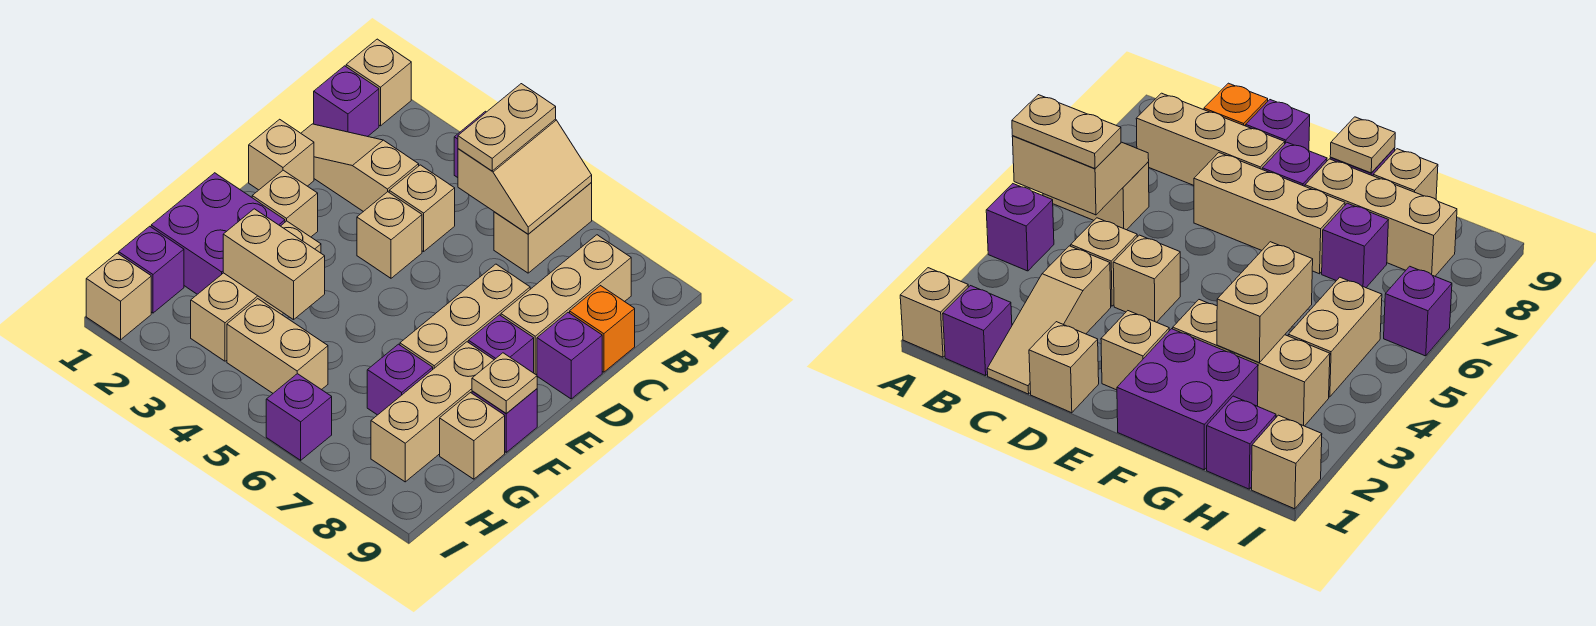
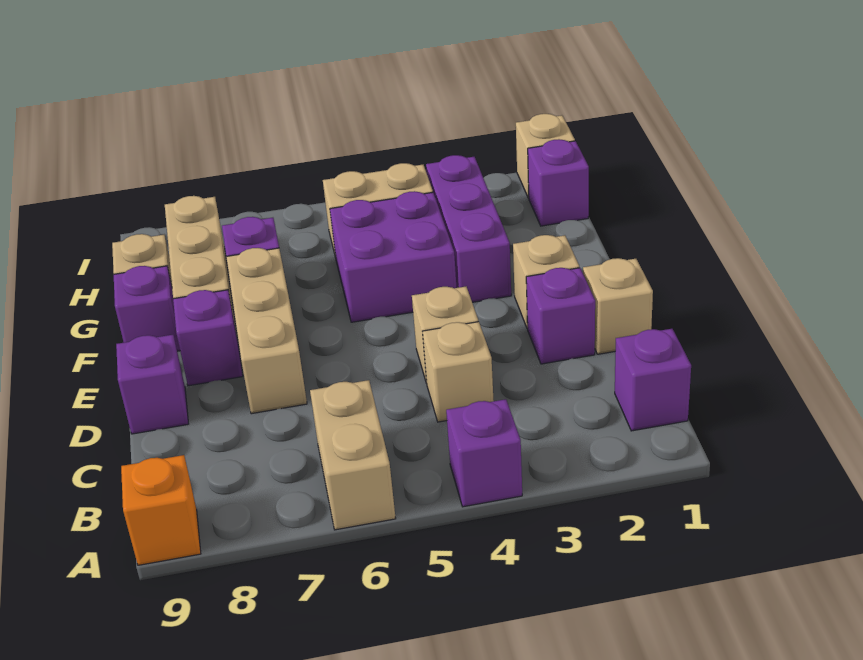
tan brick A1 level 1 -> none
tan slope A5:B6 level 2 top 5 -> none
tan plate A5:B5 level 3 -> none
tan brick B8:D8 level 1 -> none
tan slope C1:C3 level 1 top 3 -> none
orange brick C9 level 1 -> orange brick A9 level 1
purple brick F1:G2 level 1 -> purple brick F4:G5 level 1
tan brick F3:H3 level 1 -> purple brick F3:H3 level 1
tan plate F9 level 2 -> none
tan brick G3:G4 level 2 -> none
purple brick I6 level 1 -> purple brick D2 level 1

